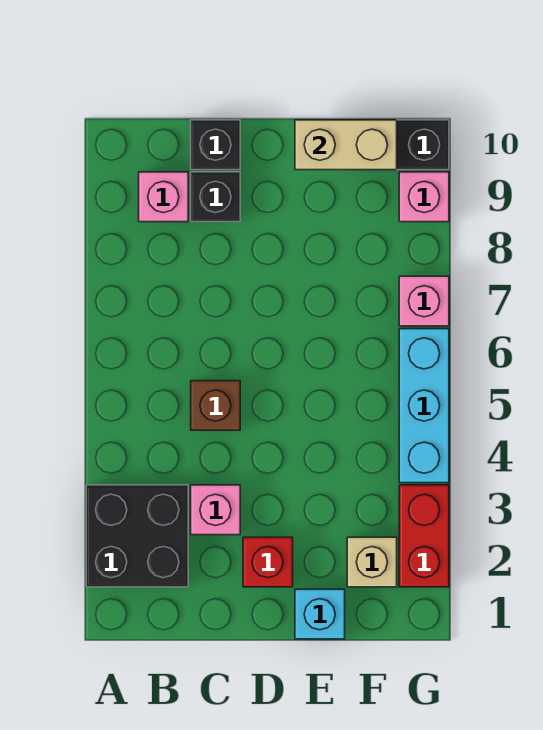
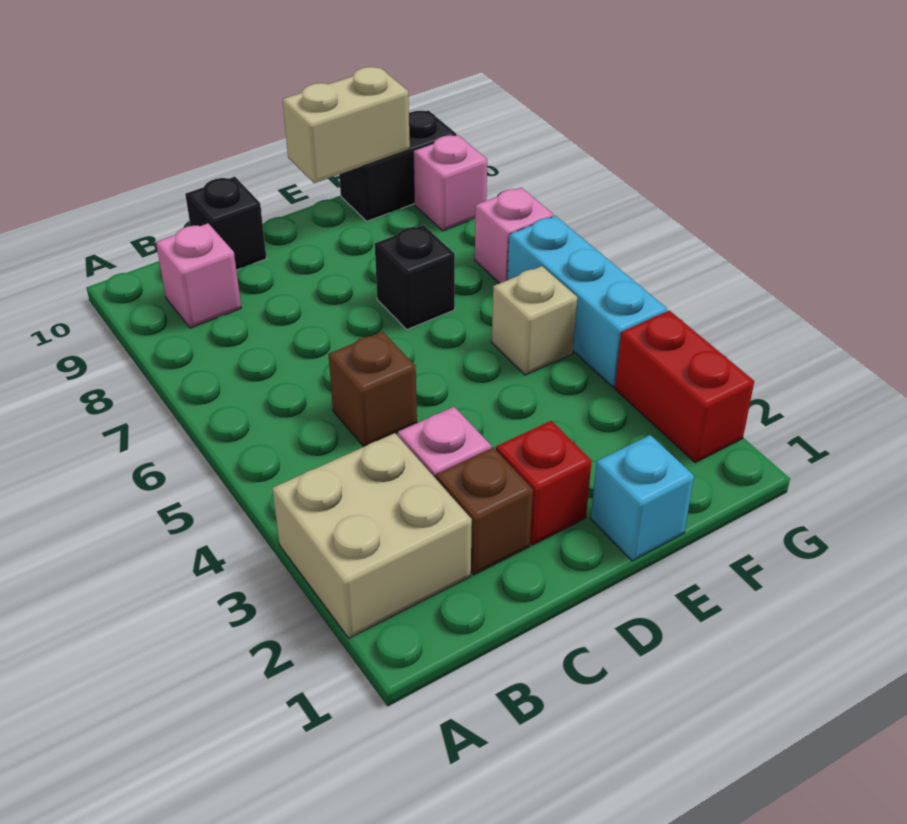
black brick A2:B3 level 1 -> tan brick A2:B3 level 1
none -> brown brick C2 level 1
black brick C9 level 1 -> black brick E7 level 1
tan brick F2 level 1 -> tan brick F5 level 1

